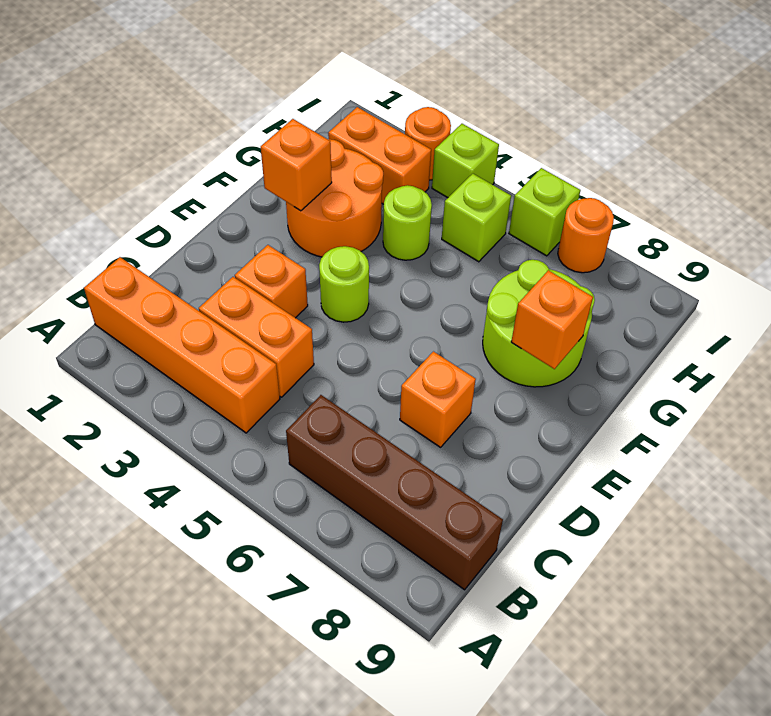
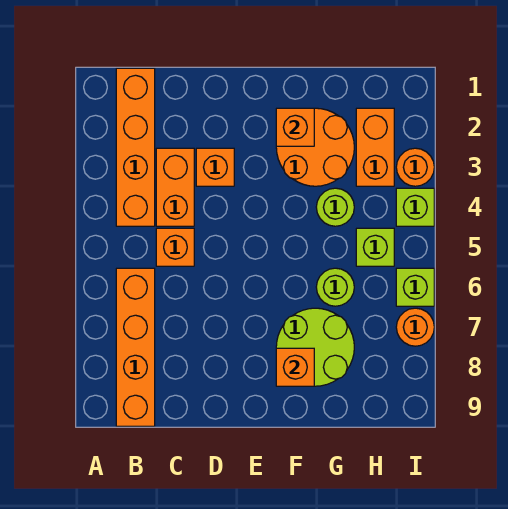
brown brick B6:B9 level 1 -> orange brick B6:B9 level 1
orange brick D7 level 1 -> orange brick C5 level 1
lime round brick E4 level 1 -> lime round brick G6 level 1

